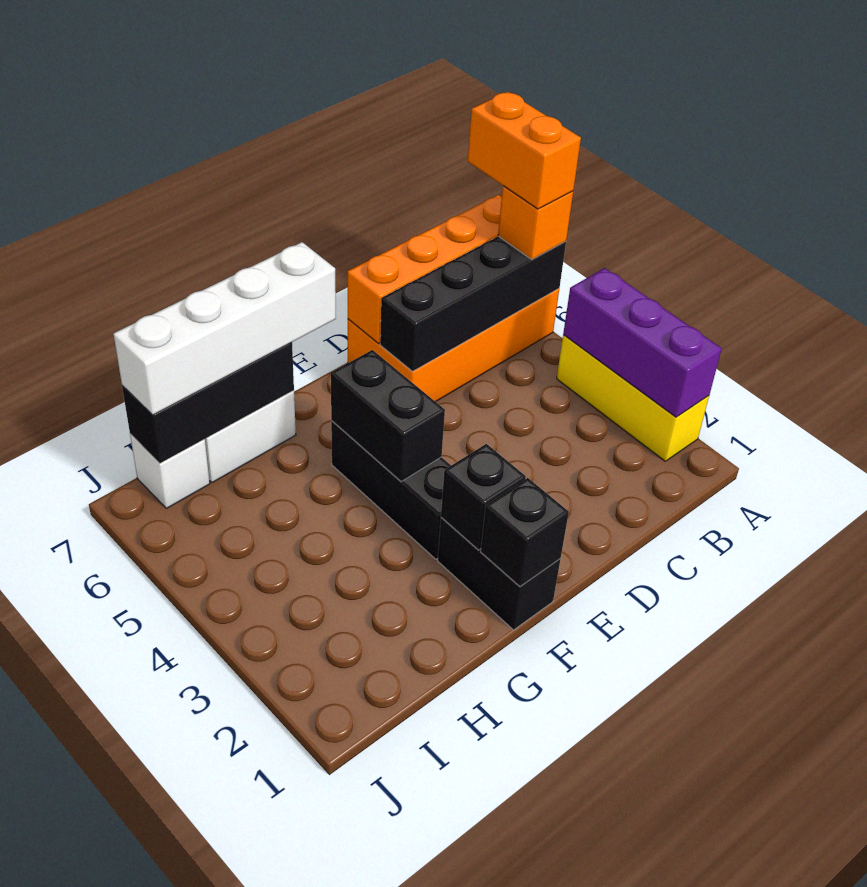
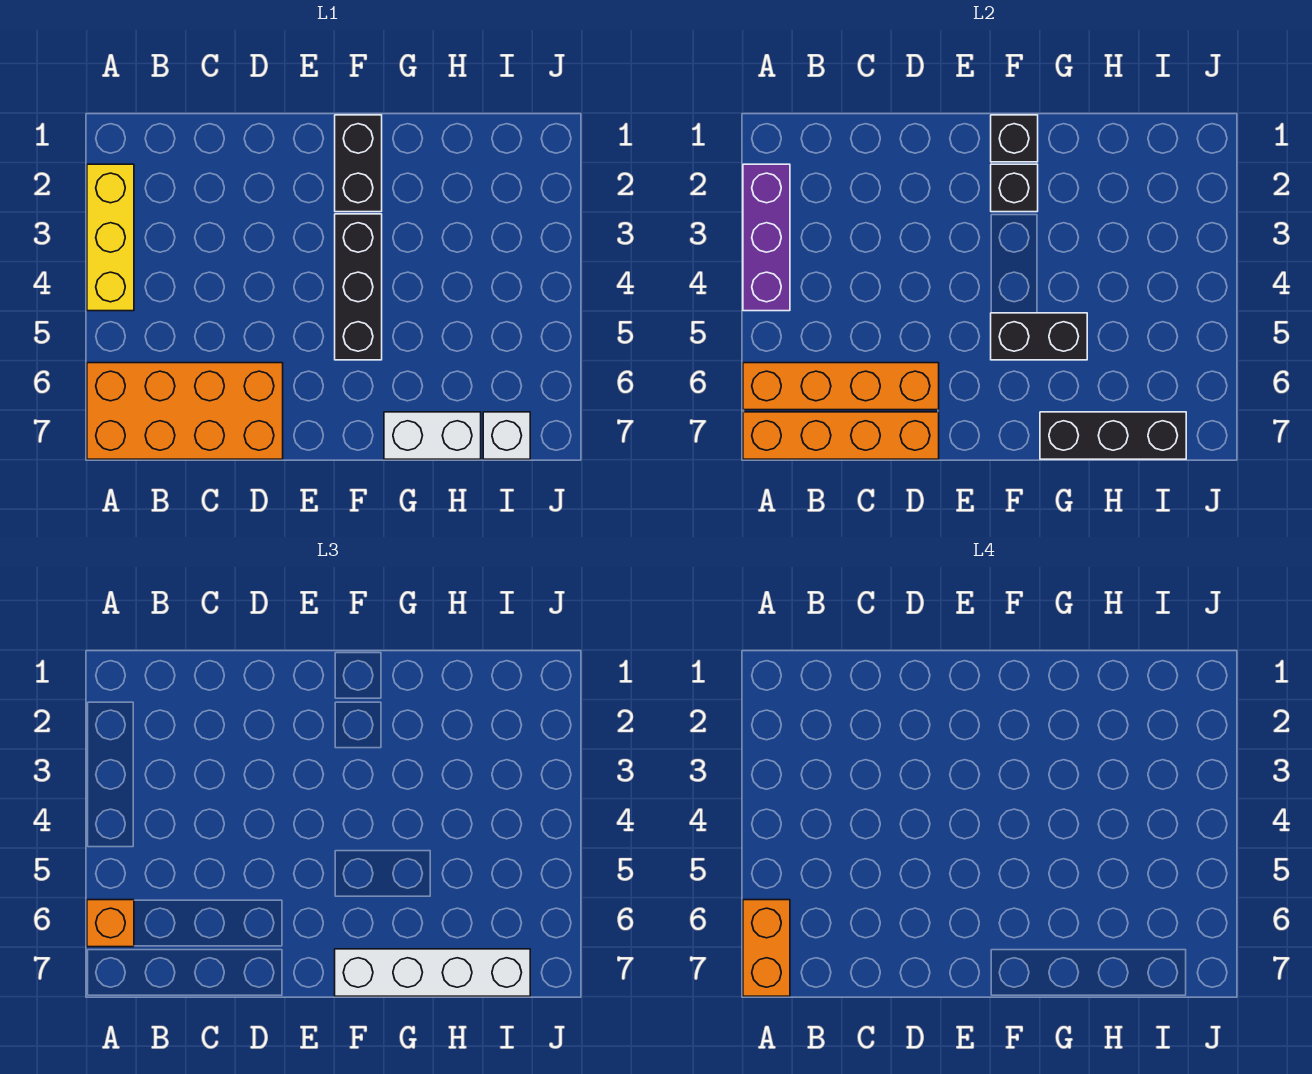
black brick A6:D6 level 2 -> orange brick A6:D6 level 2
black brick F4:F5 level 2 -> black brick F5:G5 level 2

